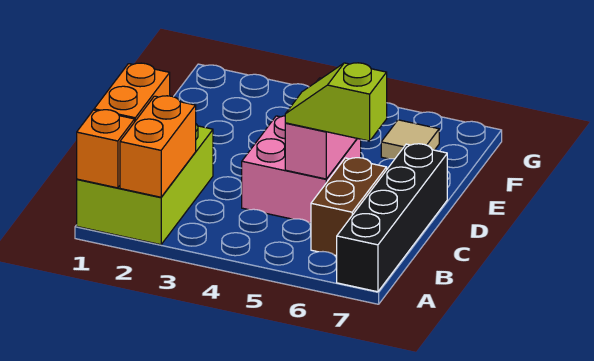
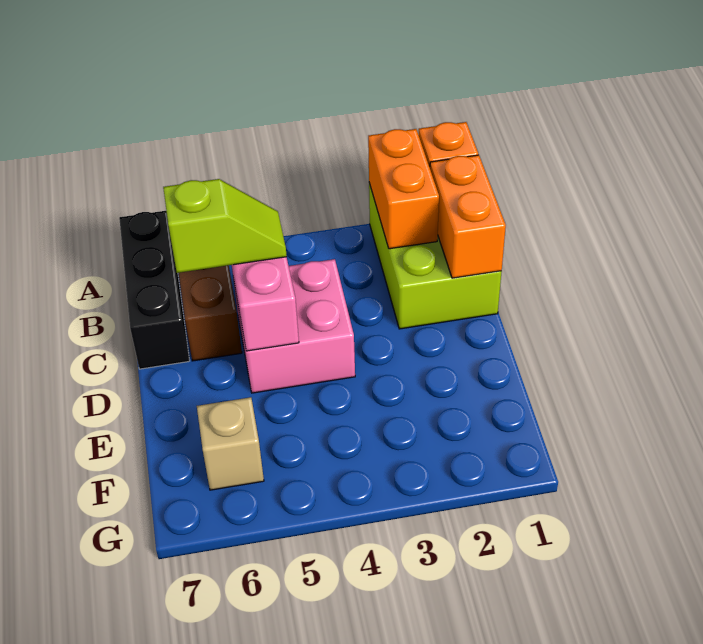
black brick A7:D7 level 1 -> black brick A7:C7 level 1
tan tile F6 level 1 -> tan brick F6 level 1

